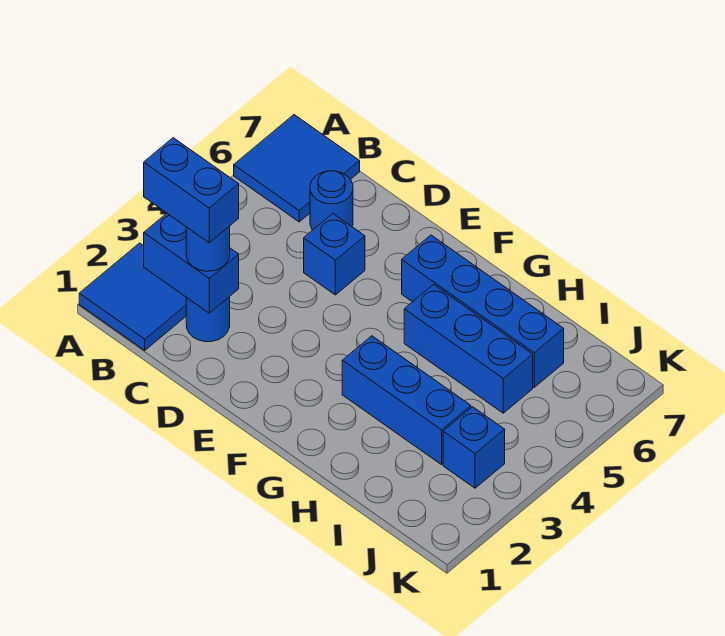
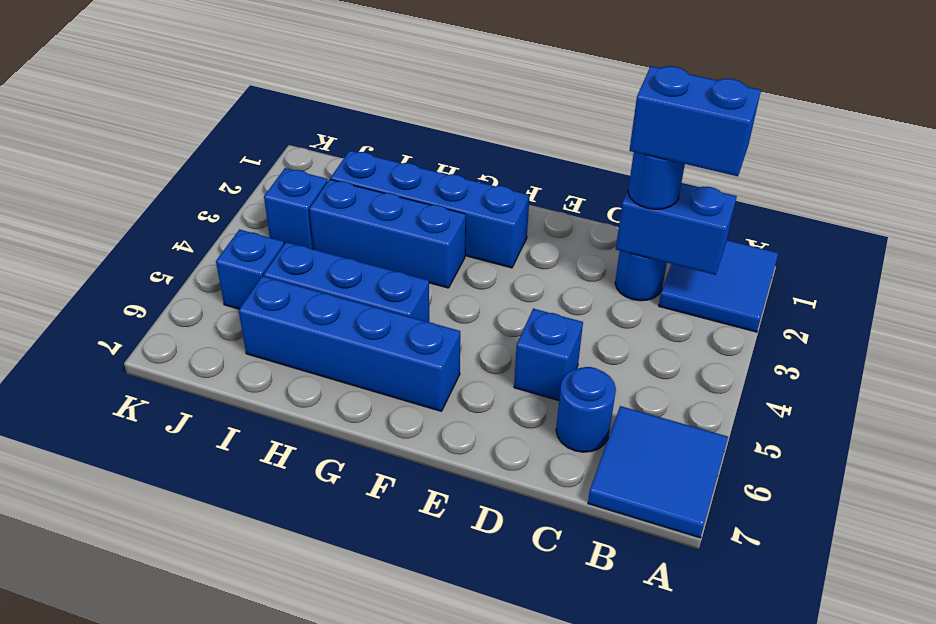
none -> blue brick F2:I2 level 1
none -> blue brick J5 level 1

